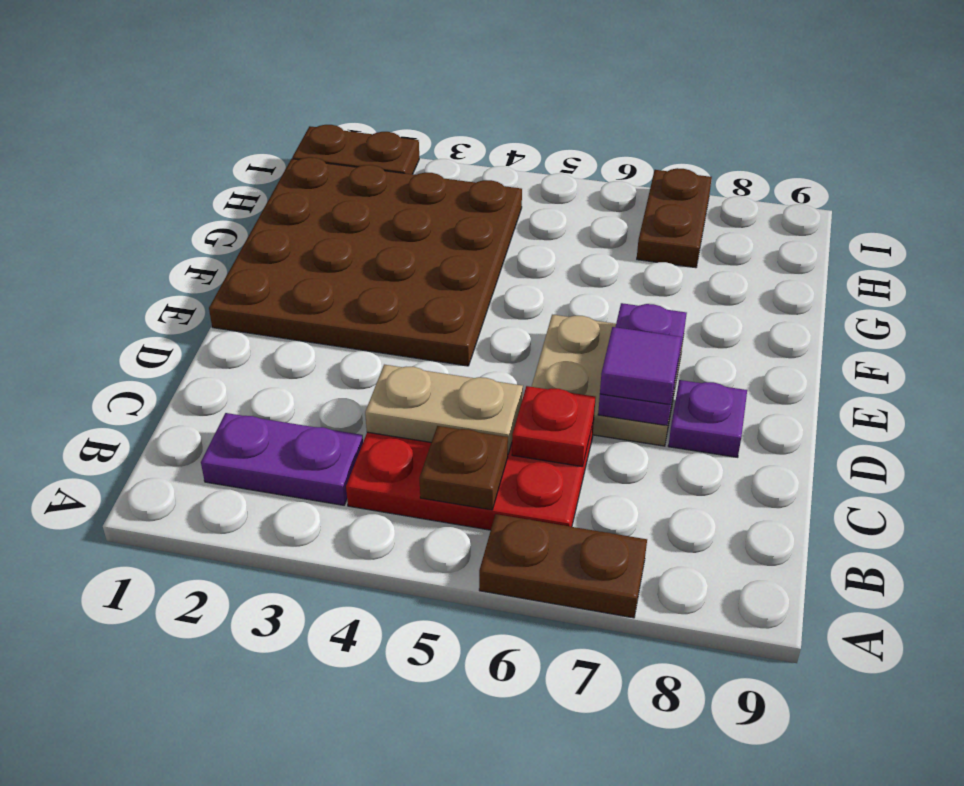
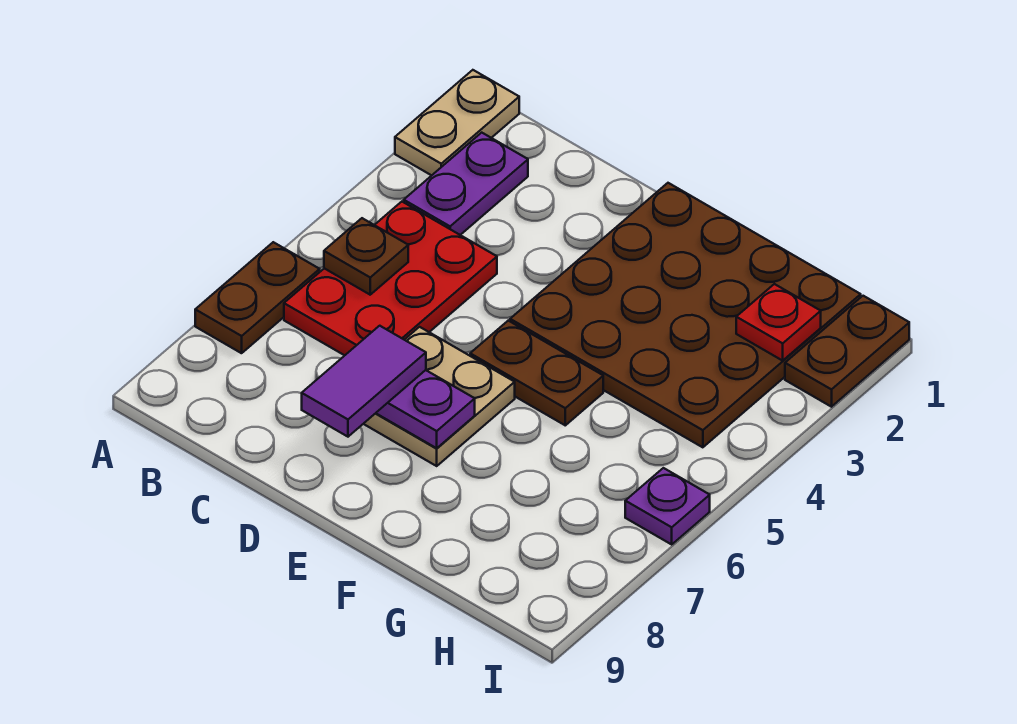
tan plate C4:C5 level 2 -> tan plate A1:A2 level 1
red plate C6 level 2 -> red plate H2 level 2
purple tile D7 level 3 -> purple tile D7:D8 level 3
purple plate D8 level 1 -> purple plate I6 level 1
brown plate H7:I7 level 1 -> brown plate E5:F5 level 1

